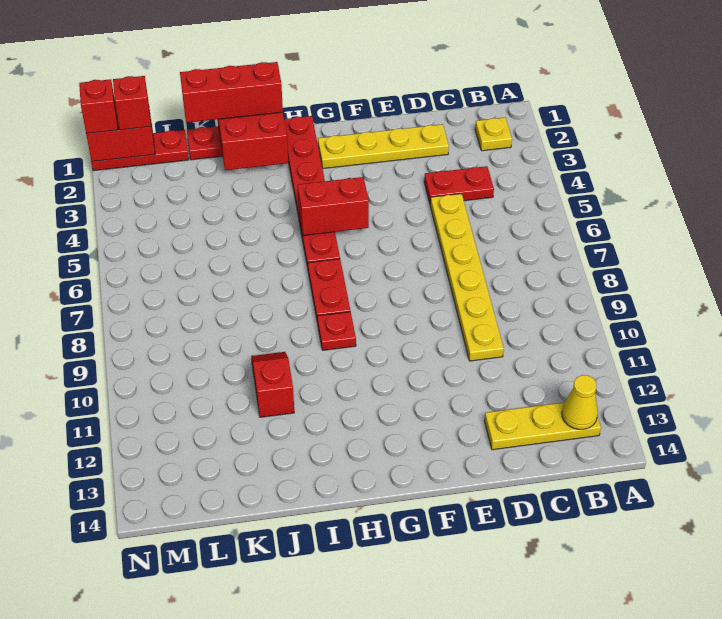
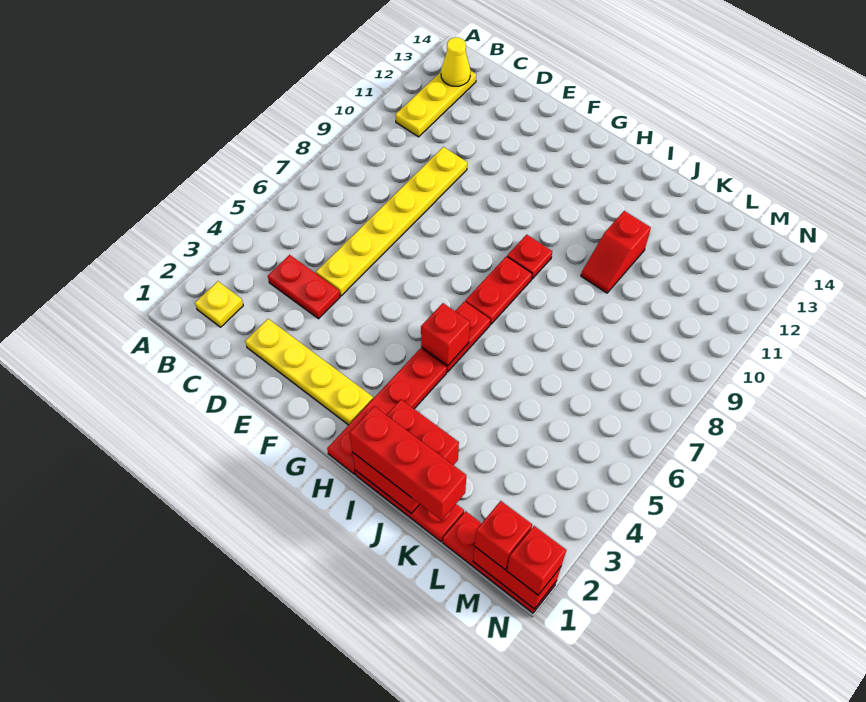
yellow plate B13:D13 level 1 -> yellow plate B11:B13 level 1
red brick G5:H5 level 2 -> red brick H5 level 2

